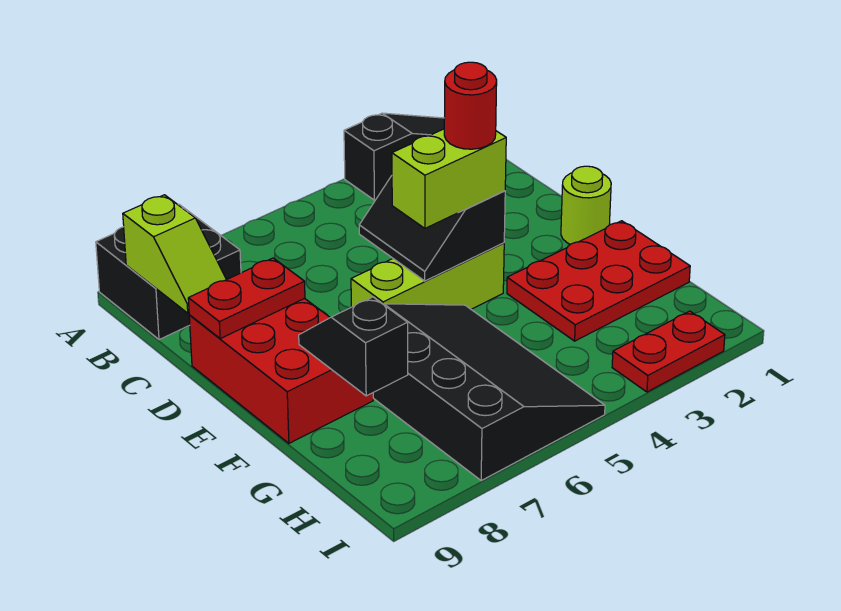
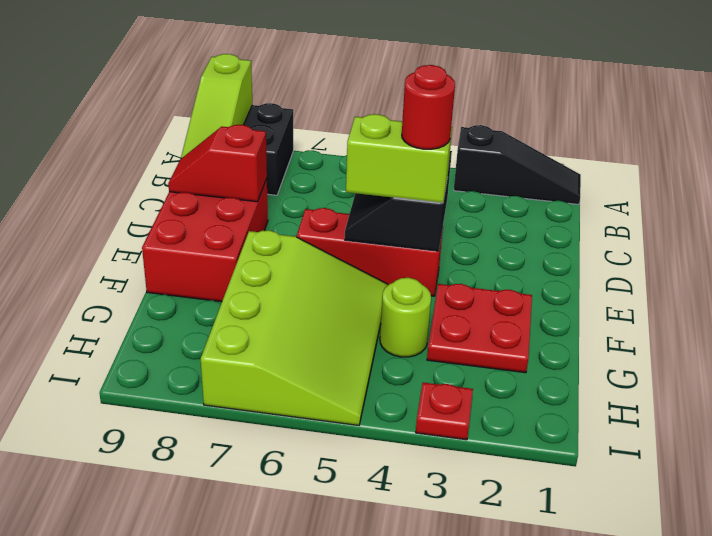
lime slope B9:C9 level 2 top B -> lime slope A9:C9 level 2 top A
red plate D8:D9 level 2 -> red slope D8:D9 level 2 top 8
lime round brick E1 level 1 -> lime round brick G4 level 1
lime brick E4:E6 level 1 -> red brick E4:E6 level 1
red plate F1:G3 level 1 -> red plate F2:G3 level 1
black slope F5:I7 level 1 top 7 -> lime slope F5:I7 level 1 top 7
black slope F8:G8 level 2 top G -> none
red plate I2:I3 level 1 -> red plate I3 level 1

